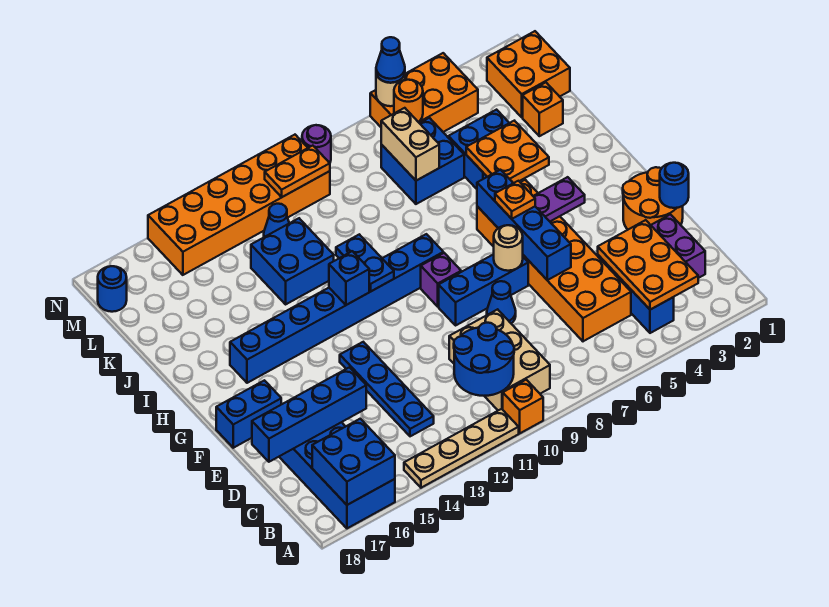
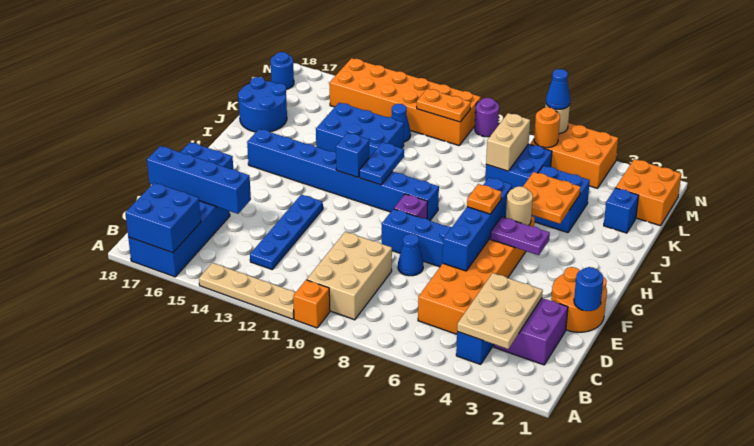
orange plate B3:D4 level 2 -> tan plate B3:D4 level 2
blue round brick B10:C11 level 2 -> blue round brick J17:K18 level 1
tan round brick F7 level 2 -> tan round brick H5 level 2
blue brick J12:K13 level 1 -> blue brick J12:K14 level 1
orange brick K2 level 1 -> blue brick K2 level 1

